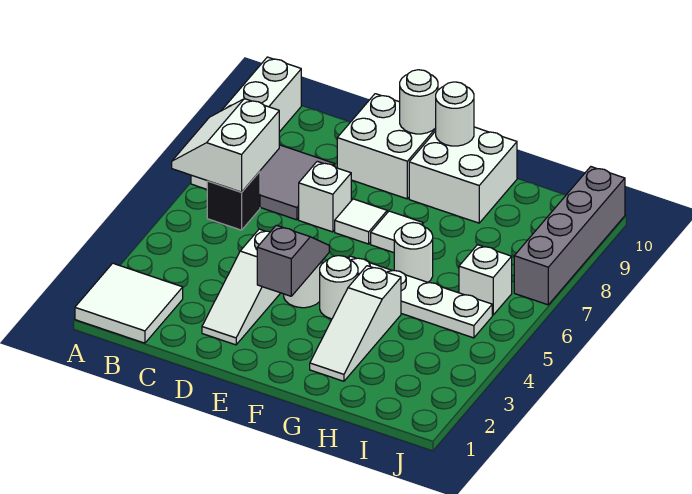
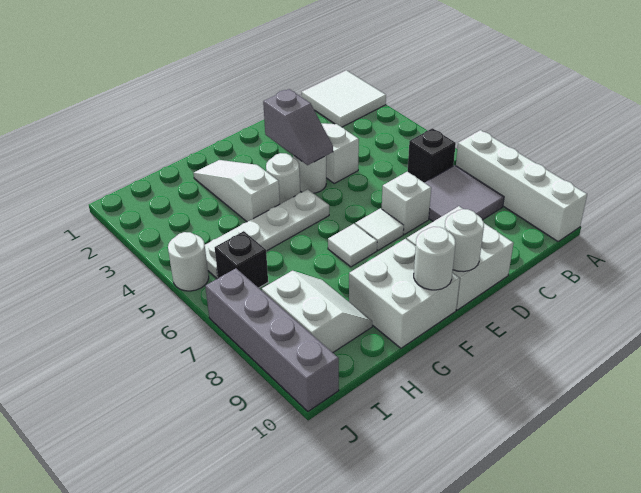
white slope A6:B7 level 2 top B -> white slope H8:I9 level 1 top I
white round brick G6 level 1 -> white round brick J5 level 1
white brick I6 level 1 -> black brick I6 level 1

